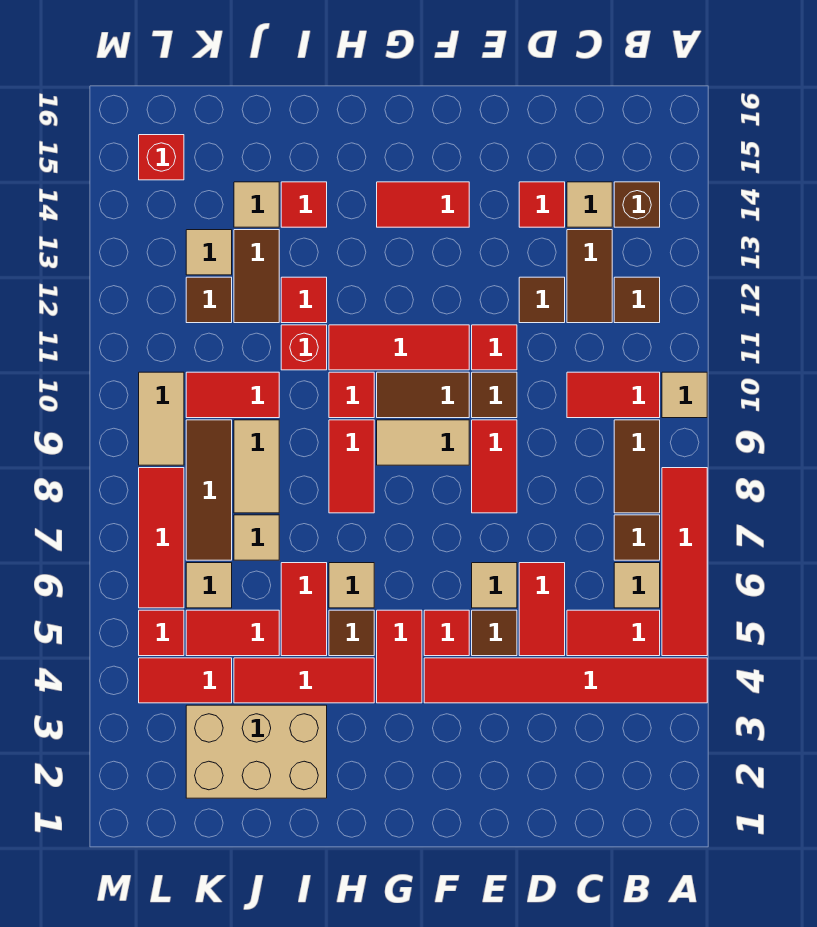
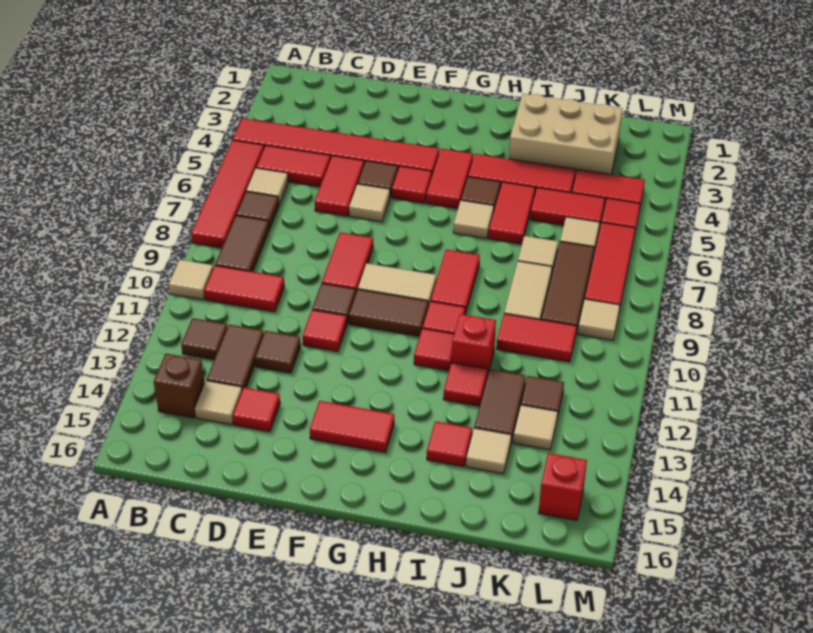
red tile F11:H11 level 1 -> red tile H11 level 1
tan tile L9:L10 level 1 -> tan tile L9 level 1

